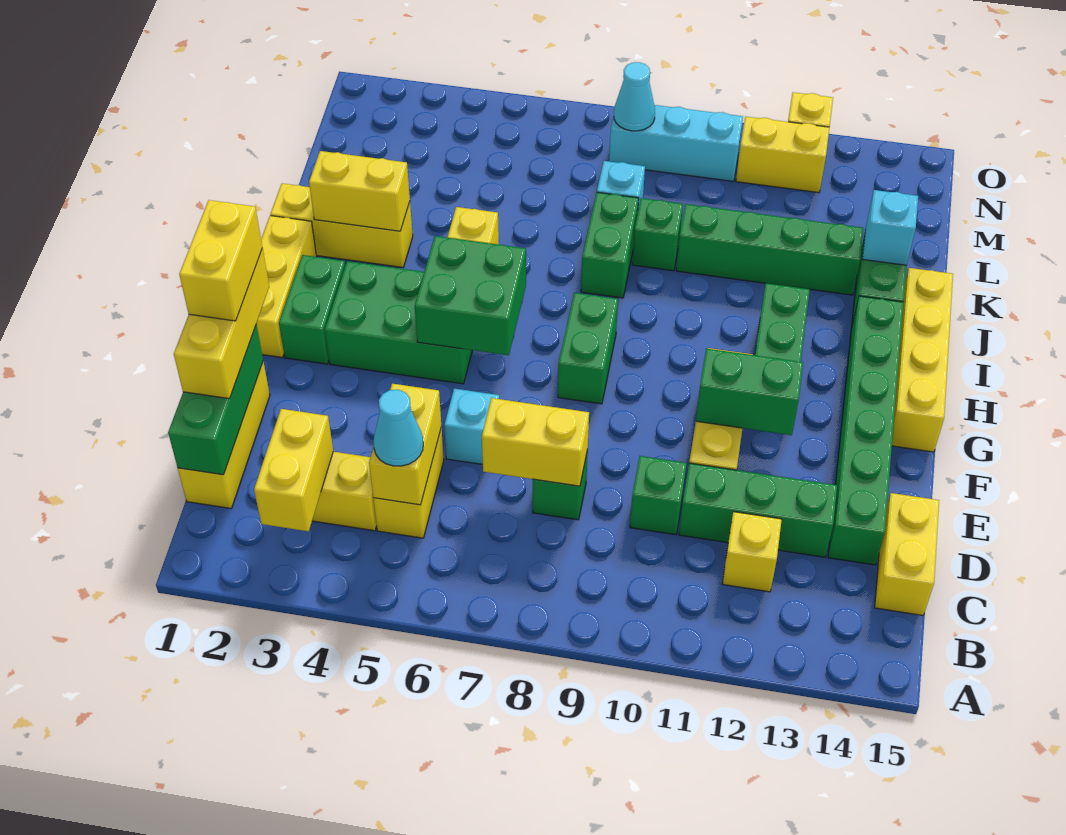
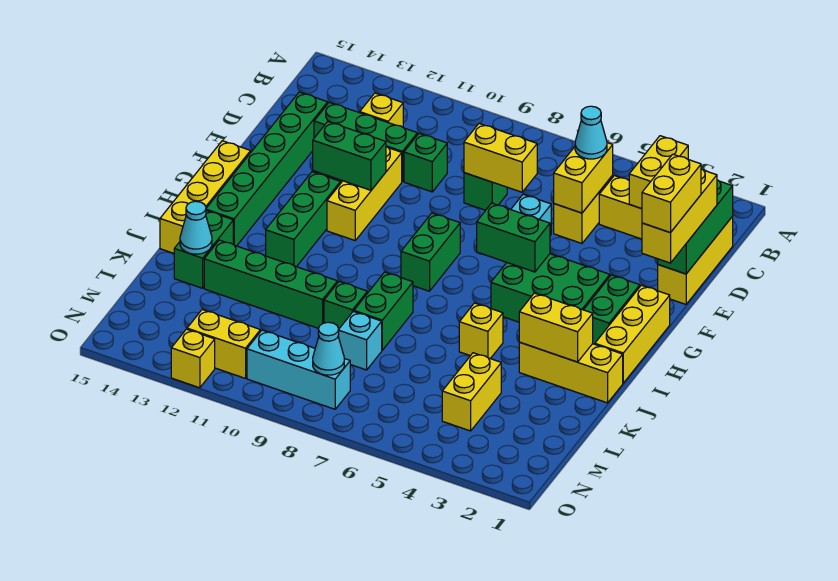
yellow brick C15:D15 level 1 -> yellow brick L4:M4 level 1
green brick G5:H6 level 2 -> green brick G5:G6 level 2
cyan brick K14 level 2 -> cyan cone K14 level 2

